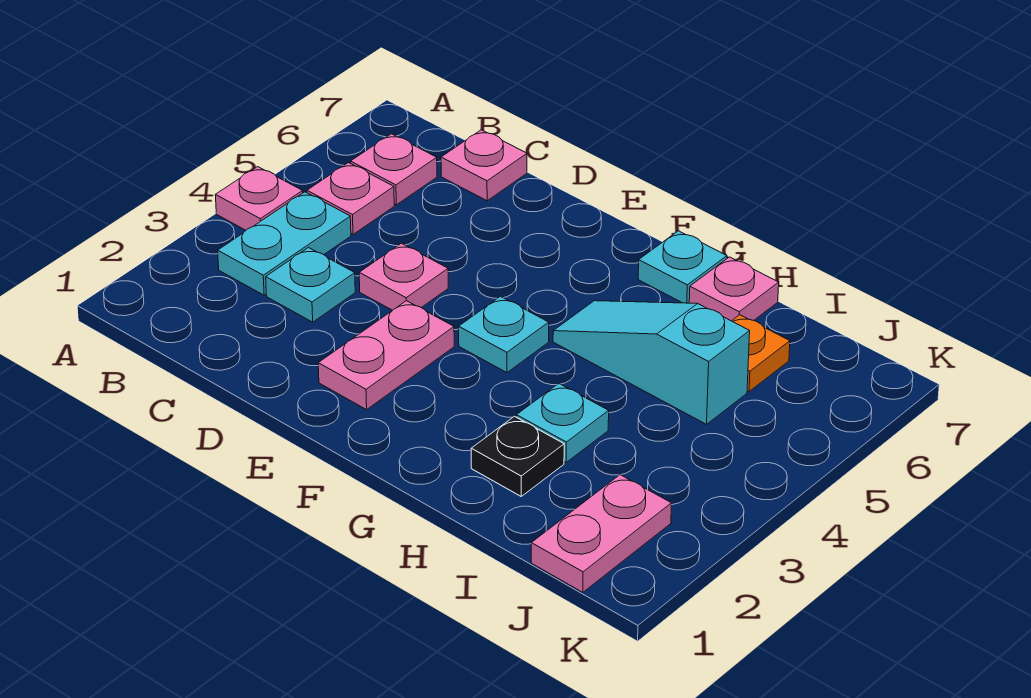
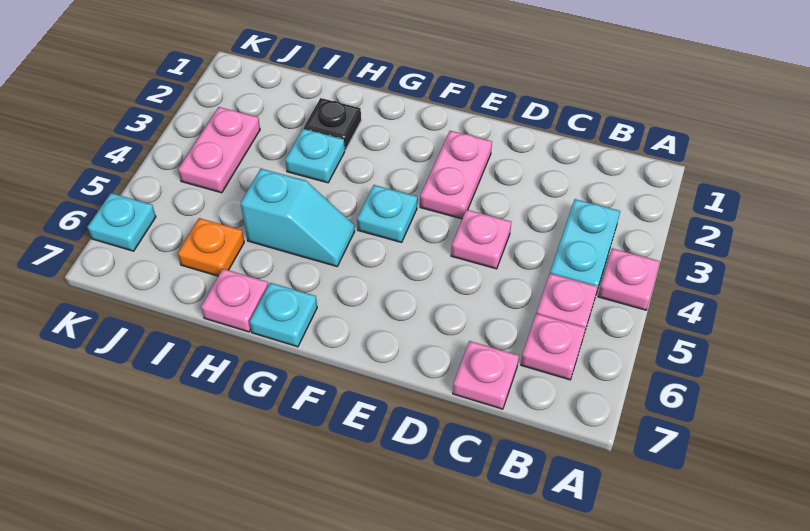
cyan plate C3 level 1 -> cyan plate K6 level 1
cyan slope G5:I5 level 1 top I -> cyan slope G5:H5 level 1 top H
pink plate J1:J2 level 1 -> pink plate J3:J4 level 1

